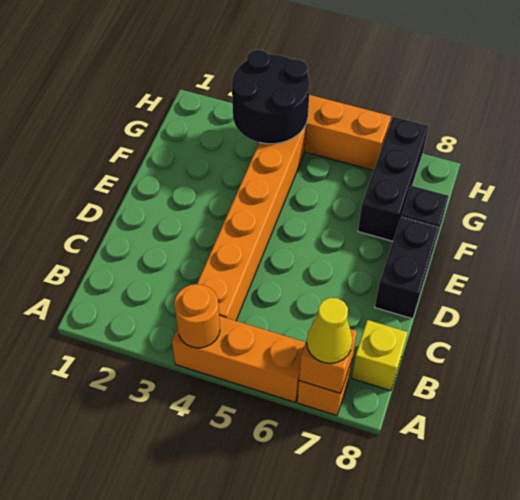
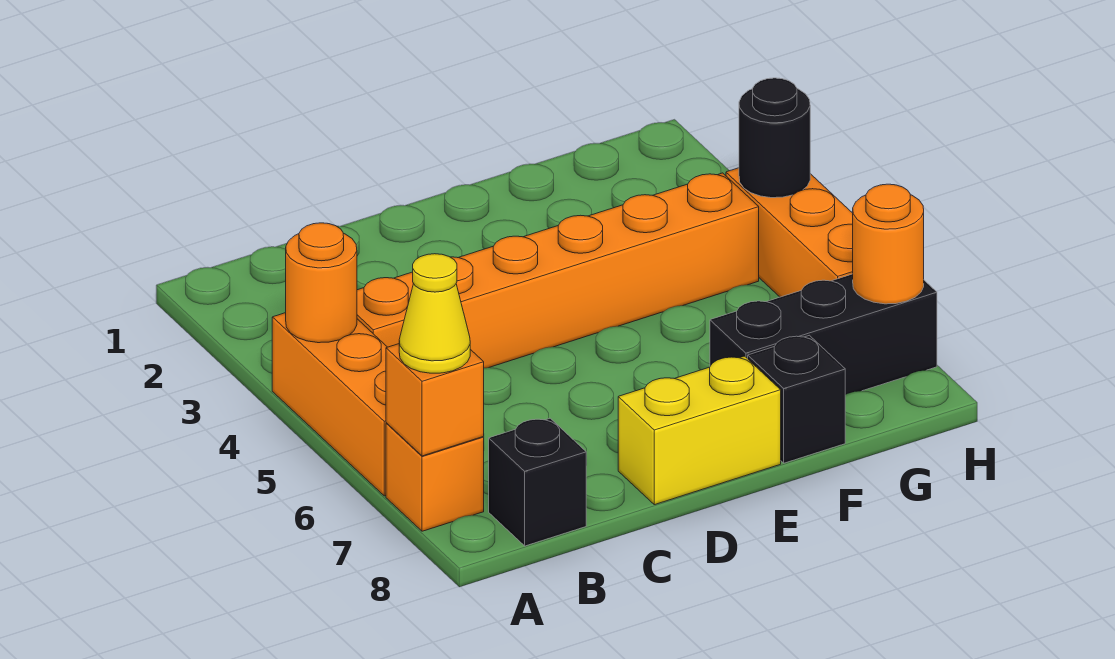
yellow brick B8 level 1 -> black brick B8 level 1
black brick D8:E8 level 1 -> yellow brick D8:E8 level 1
black round brick G3:H4 level 2 -> black round brick H4 level 2
none -> orange round brick H7 level 2

